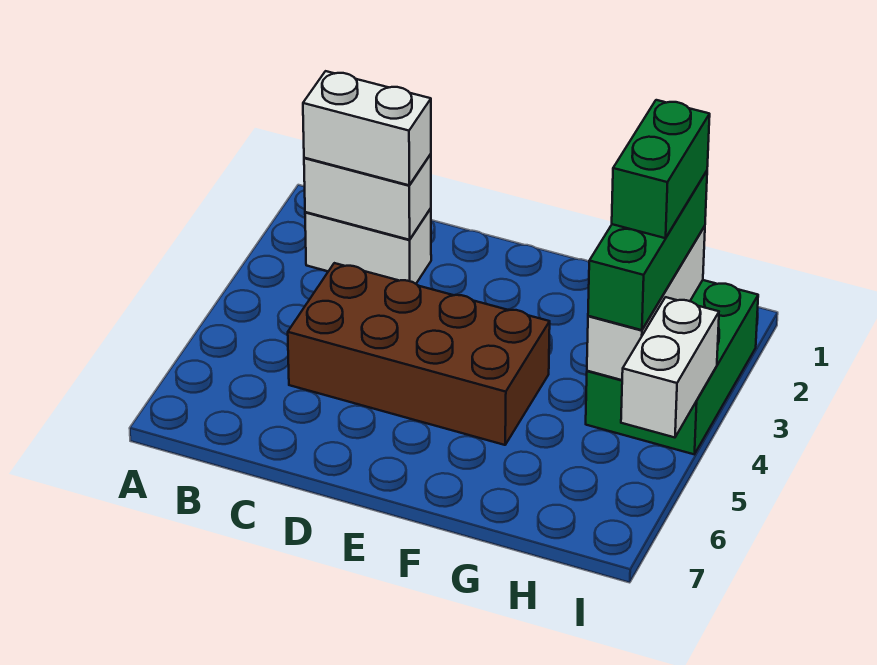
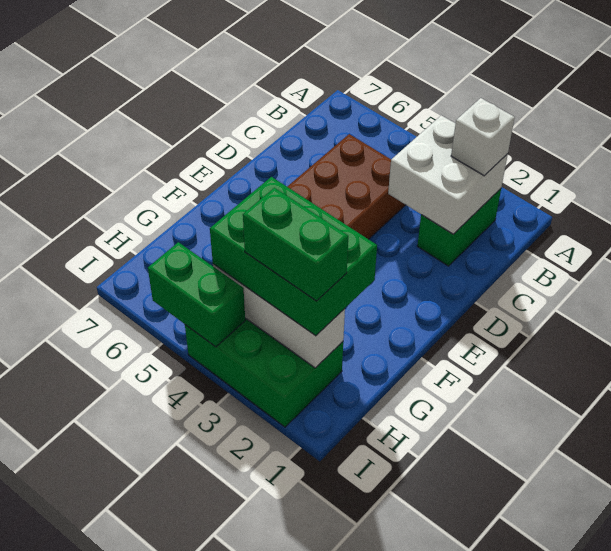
white brick B2:C2 level 1 -> green brick B2:C2 level 1
white brick B2:C2 level 2 -> white brick B2:C3 level 2
white brick B2:C2 level 3 -> white brick B2 level 3
green brick H2:H4 level 3 -> green brick G2:H4 level 3
white brick I4:I5 level 2 -> green brick I4:I5 level 2

